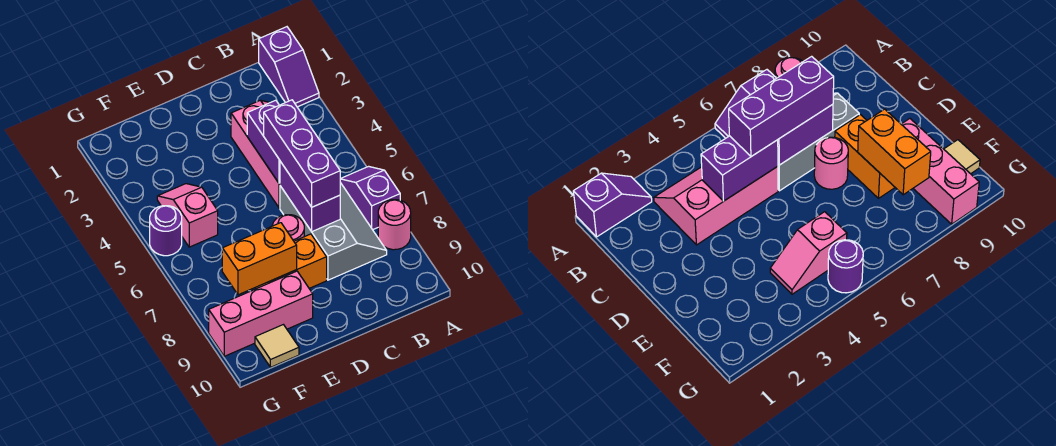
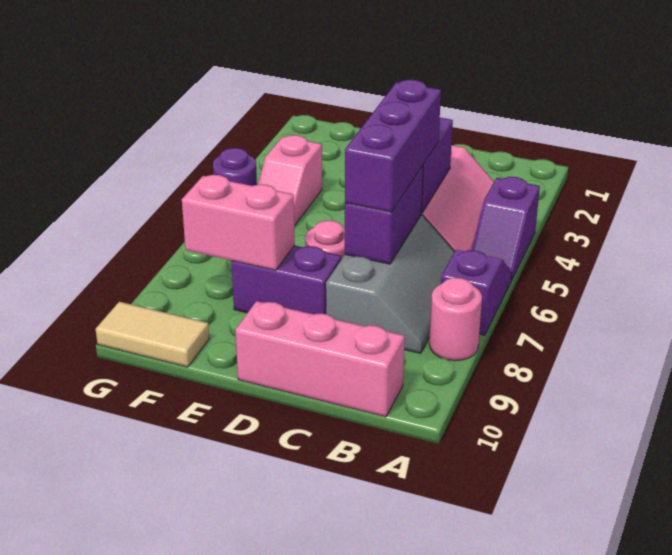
purple slope A1:A2 level 1 top 1 -> purple slope A4:A5 level 1 top 4
orange brick D8:E8 level 1 -> purple brick D8:E8 level 1
orange brick E8:F8 level 2 -> pink brick E8:F8 level 2
pink brick E9:G9 level 1 -> pink brick B10:D10 level 1
pink slope F4:F5 level 1 top 5 -> pink slope F4:F5 level 1 top 4
tan tile F10 level 1 -> tan tile F10:G10 level 1

